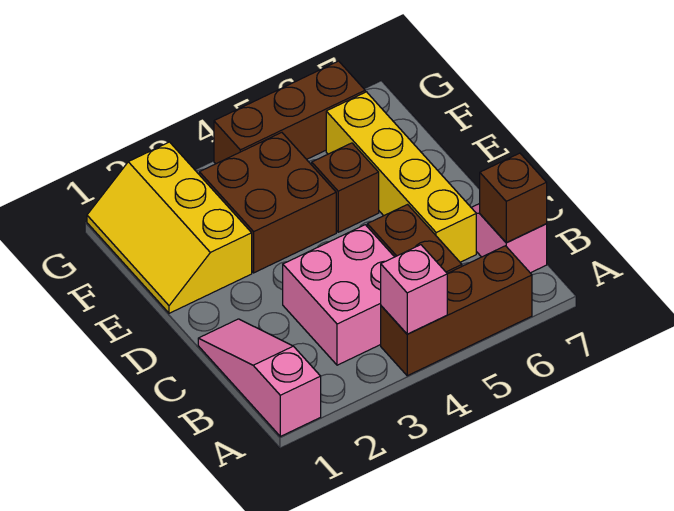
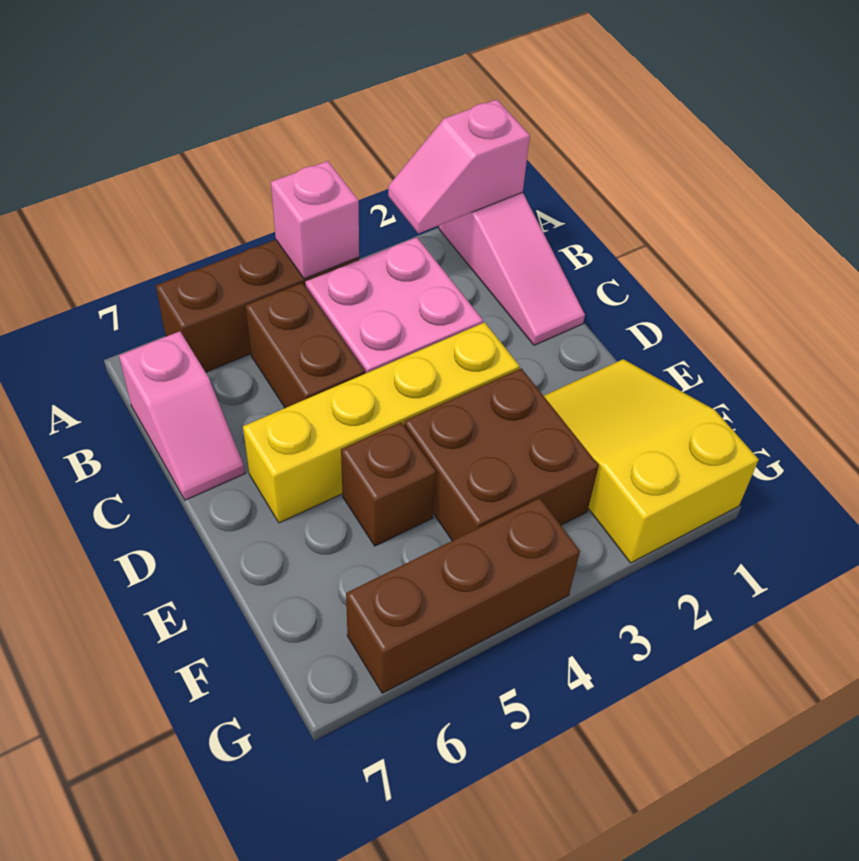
none -> pink slope A1:A2 level 2 top 1
brown brick B7 level 2 -> none
yellow brick C6:F6 level 1 -> yellow brick D3:D6 level 1
yellow slope E1:G2 level 1 top 2 -> yellow slope E1:G2 level 1 top G

